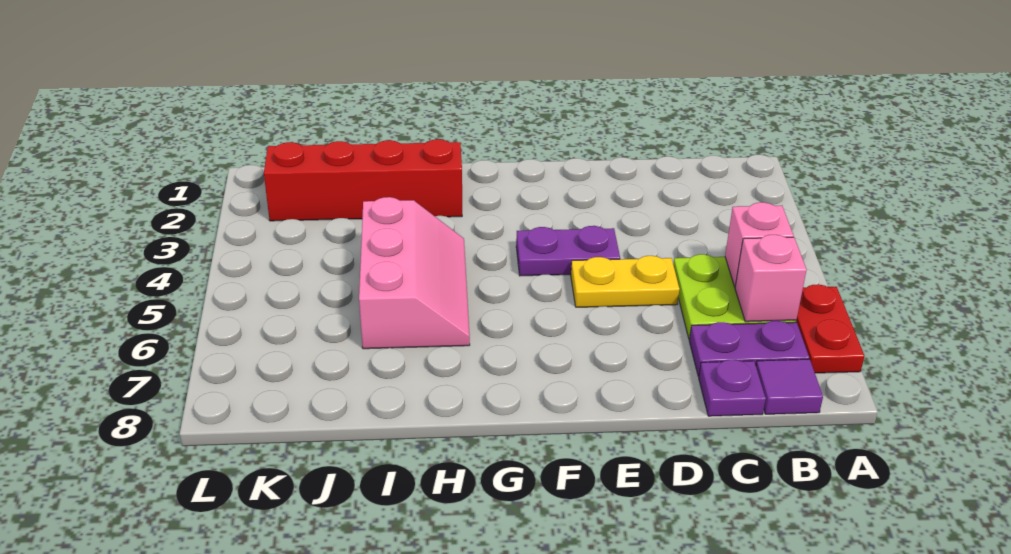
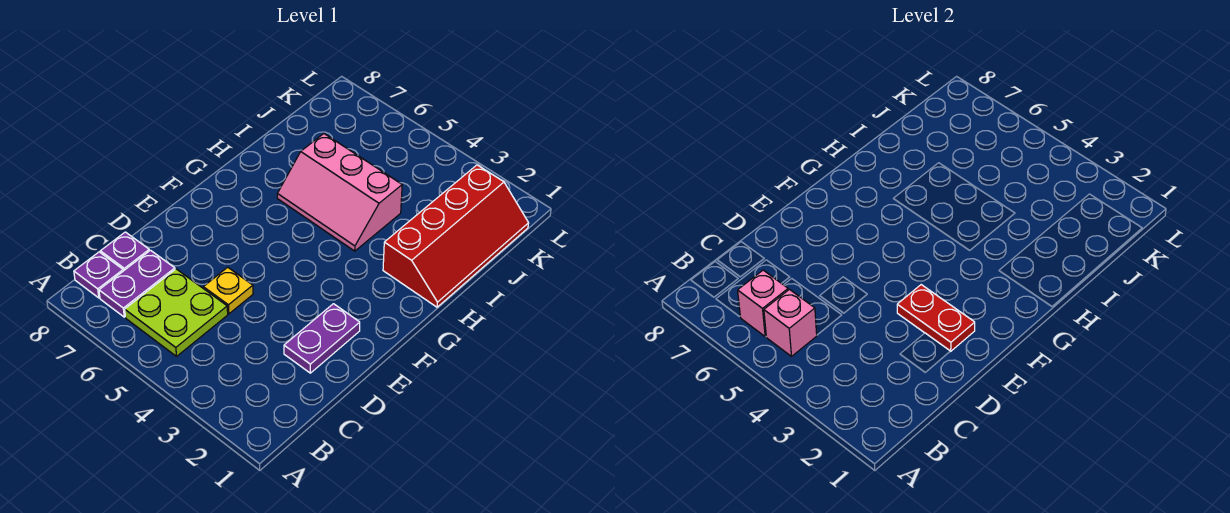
red plate A6:A7 level 1 -> red plate E2:E3 level 2
purple tile B8 level 1 -> purple plate B8 level 1
yellow plate D5:E5 level 1 -> yellow plate D5 level 1
purple plate E4:F4 level 1 -> purple plate D2:E2 level 1

